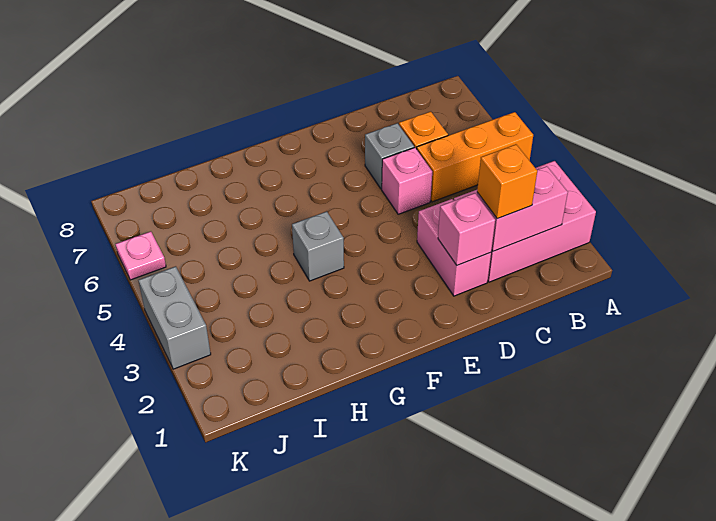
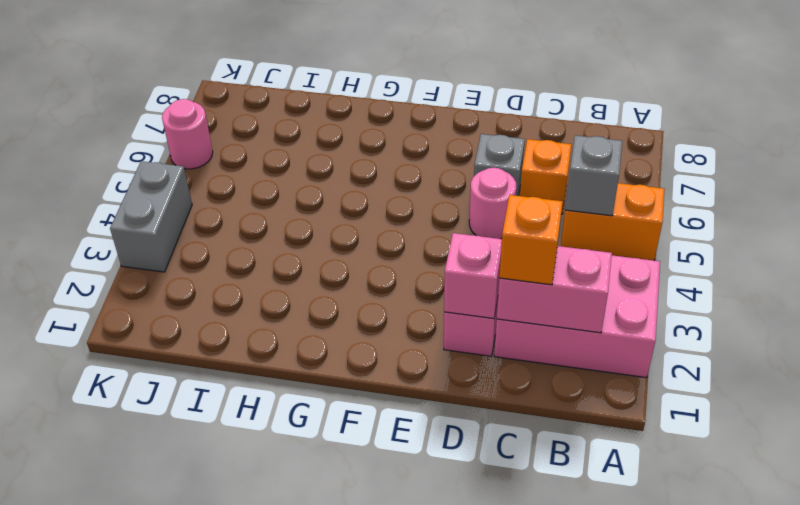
orange brick A5:C5 level 1 -> orange brick A5:B5 level 1
pink brick D5 level 1 -> pink round brick D5 level 1
grey brick G4 level 1 -> grey brick B5 level 2
pink plate K6 level 1 -> pink round brick K6 level 1

